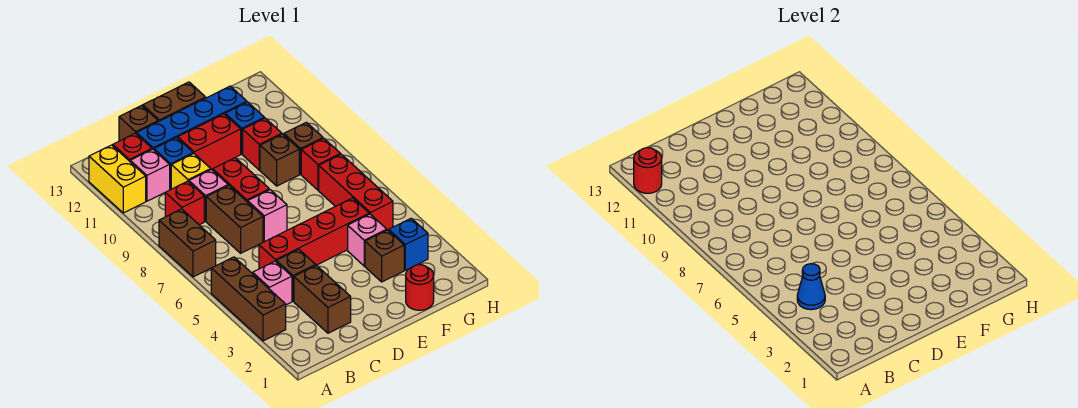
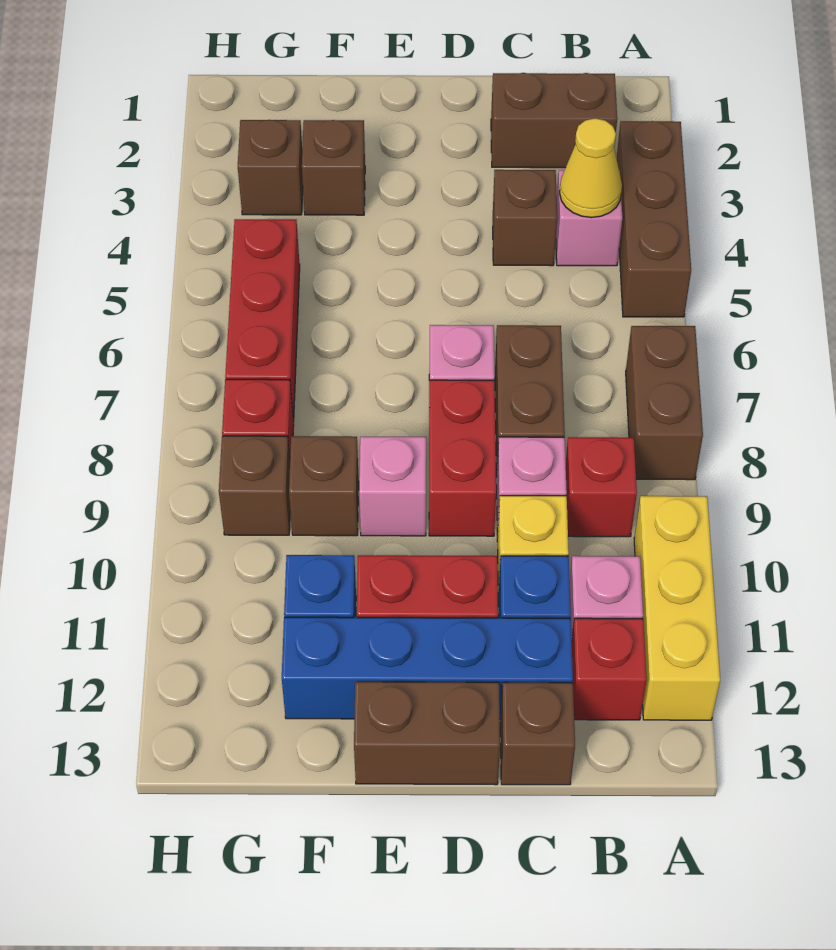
yellow brick A11:A12 level 1 -> yellow brick A10:A12 level 1
red round brick A12 level 2 -> none
blue cone B4 level 2 -> yellow cone B4 level 2
brown brick C2:C3 level 1 -> brown brick B2:C2 level 1
red brick C5:F5 level 1 -> none
red round brick F1 level 1 -> none
pink brick F4 level 1 -> pink brick E9 level 1
red brick F10 level 1 -> none
blue brick G3 level 1 -> brown brick G3 level 1

